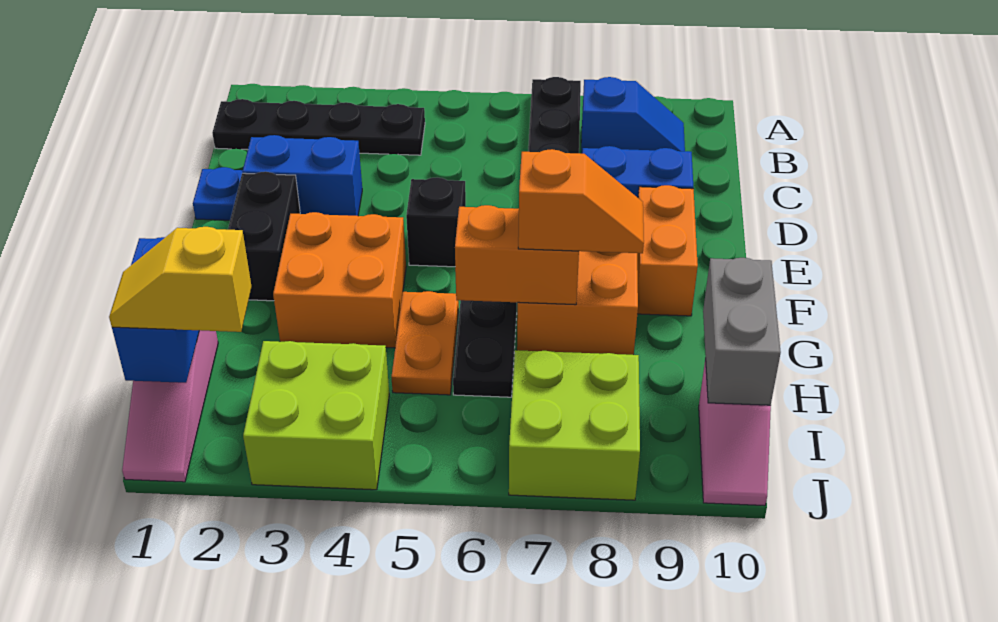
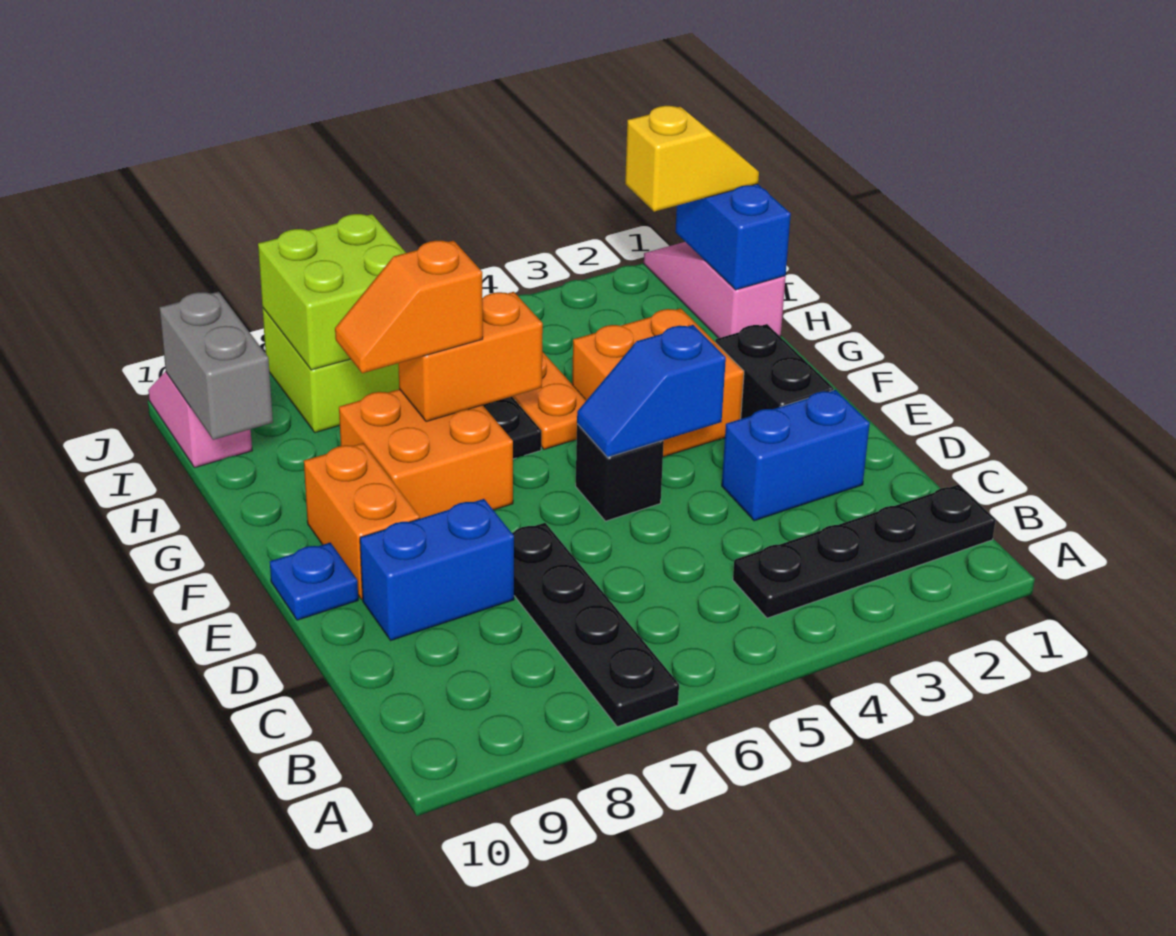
blue slope B8:B9 level 1 top 8 -> blue slope E4:E5 level 2 top 4
blue plate D1 level 1 -> blue plate E10 level 1
lime brick I3:J4 level 1 -> lime brick I7:J8 level 2

